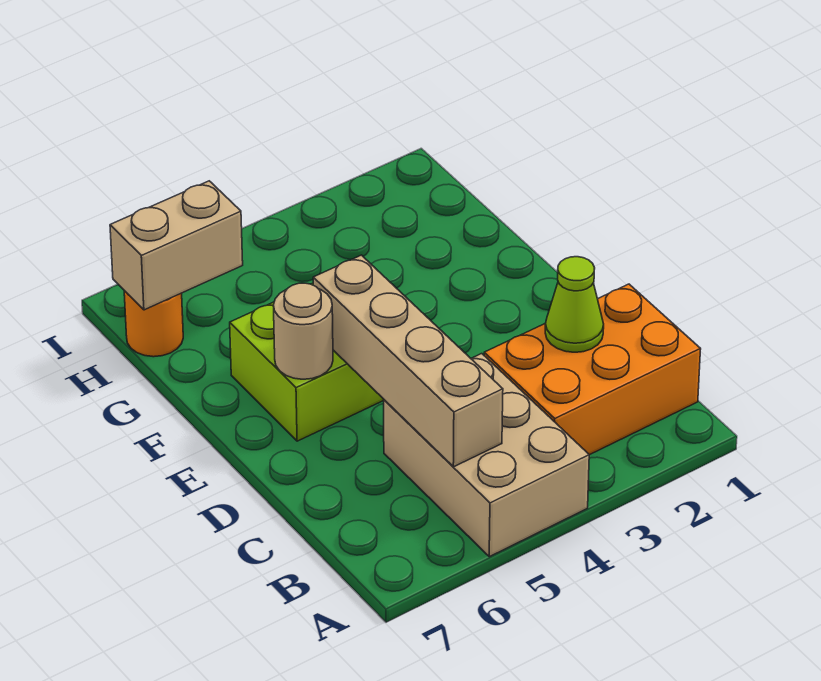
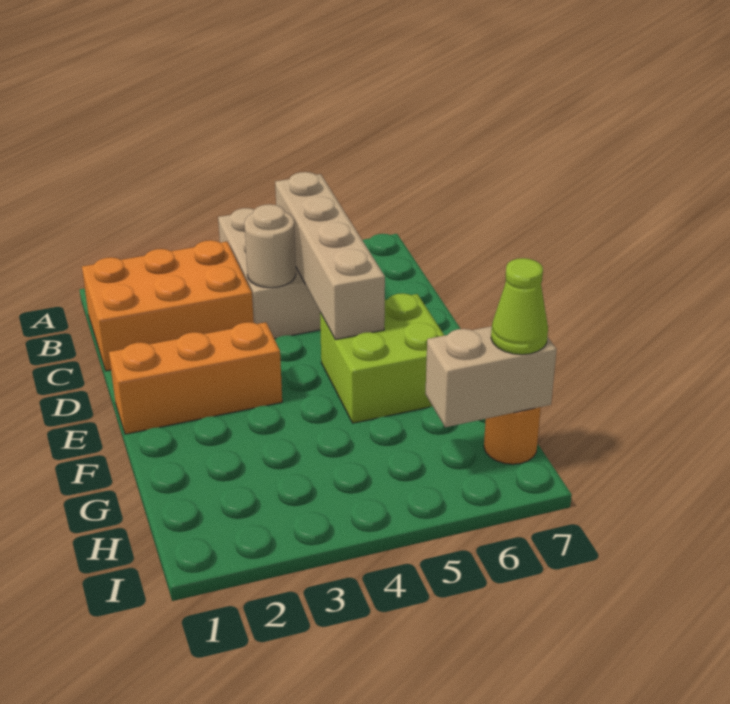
lime cone C2 level 2 -> lime cone H7 level 3
none -> orange brick E1:E3 level 1
tan round brick E6 level 2 -> tan round brick C4 level 2

